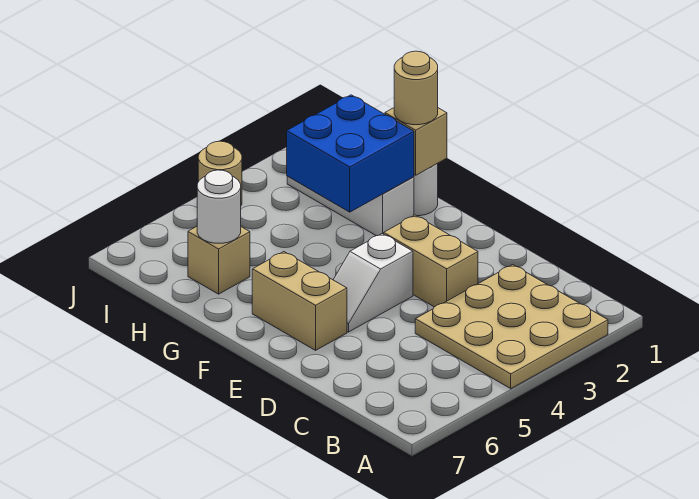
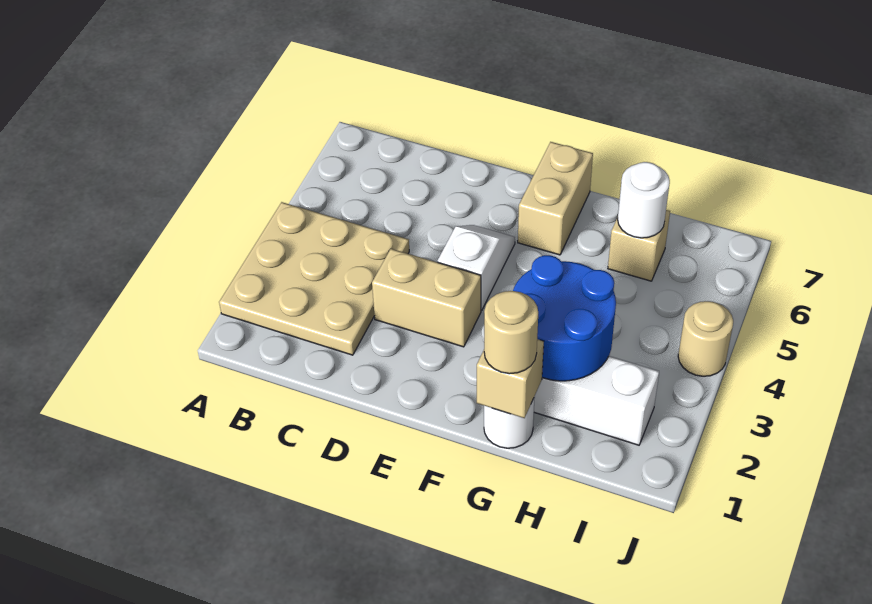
tan brick E6:F6 level 1 -> tan brick F6:F7 level 1
blue brick G2:H3 level 2 -> blue round brick G2:H3 level 2

